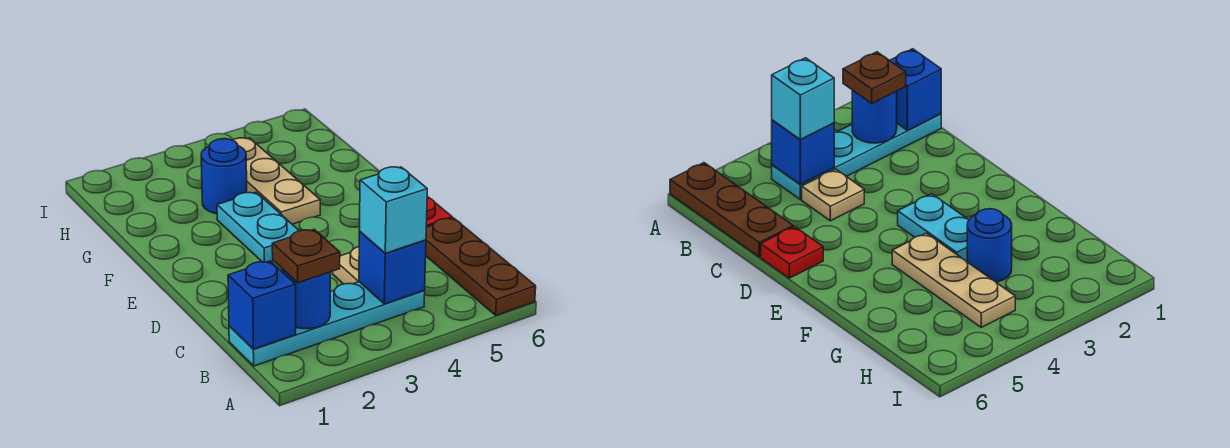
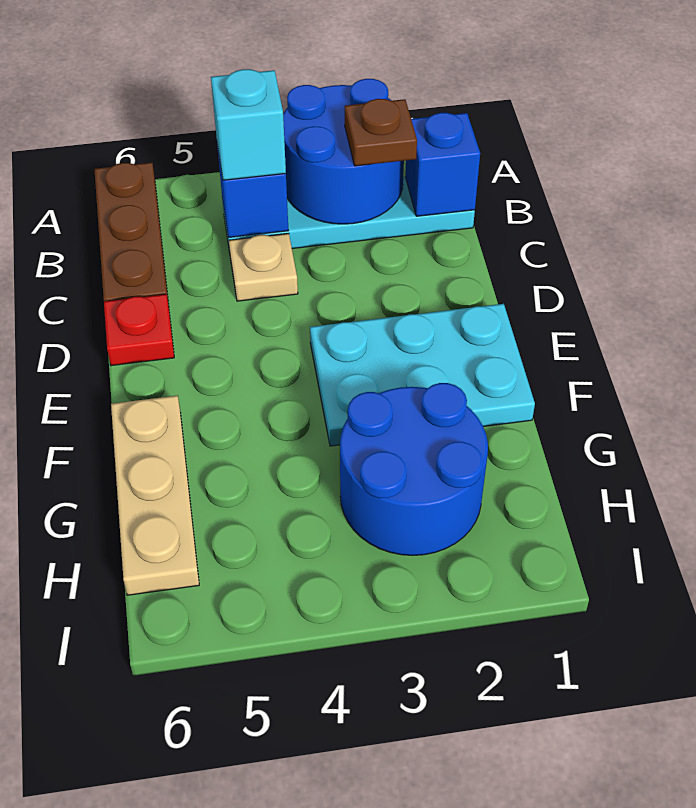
blue round brick B2 level 2 -> blue round brick A2:B3 level 2
cyan plate E3:F3 level 1 -> cyan plate E1:F3 level 1
tan plate F4:H4 level 1 -> tan plate F6:H6 level 1
blue round brick G3 level 1 -> blue round brick G2:H3 level 1

